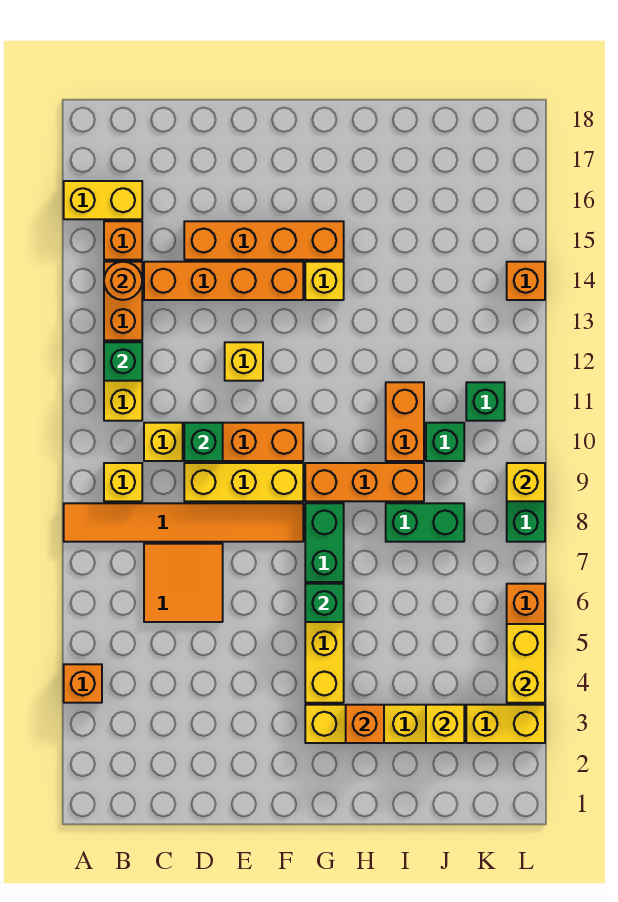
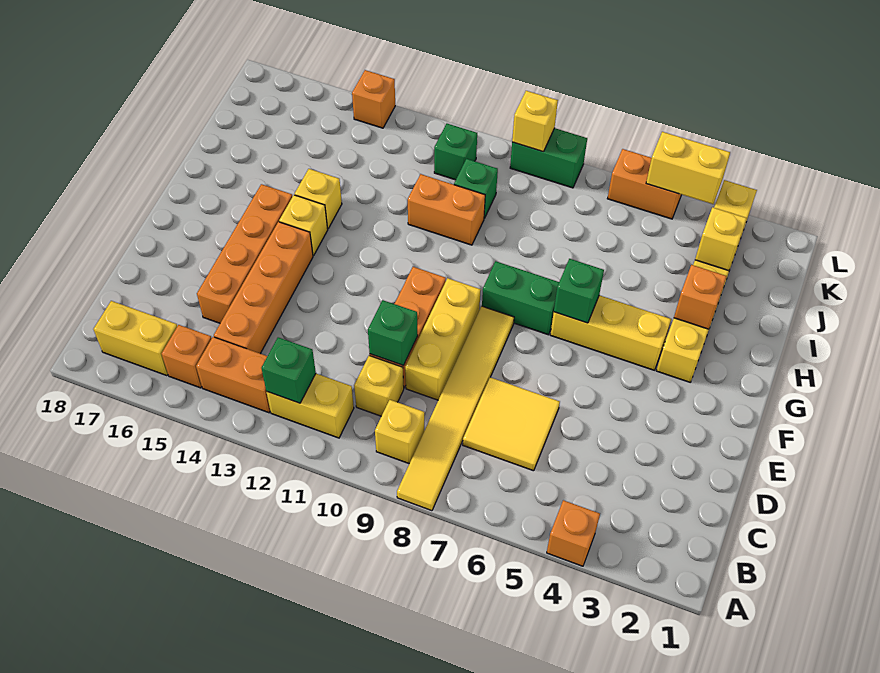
orange tile A8:F8 level 1 -> yellow tile A8:F8 level 1
yellow brick A16:B16 level 1 -> yellow brick B16:B17 level 1
orange round brick B14 level 2 -> none
orange tile C6:D7 level 1 -> yellow tile C6:D7 level 1
yellow brick E12 level 1 -> yellow brick H14 level 1
orange brick G9:I9 level 1 -> none
green brick I8:J8 level 1 -> none

